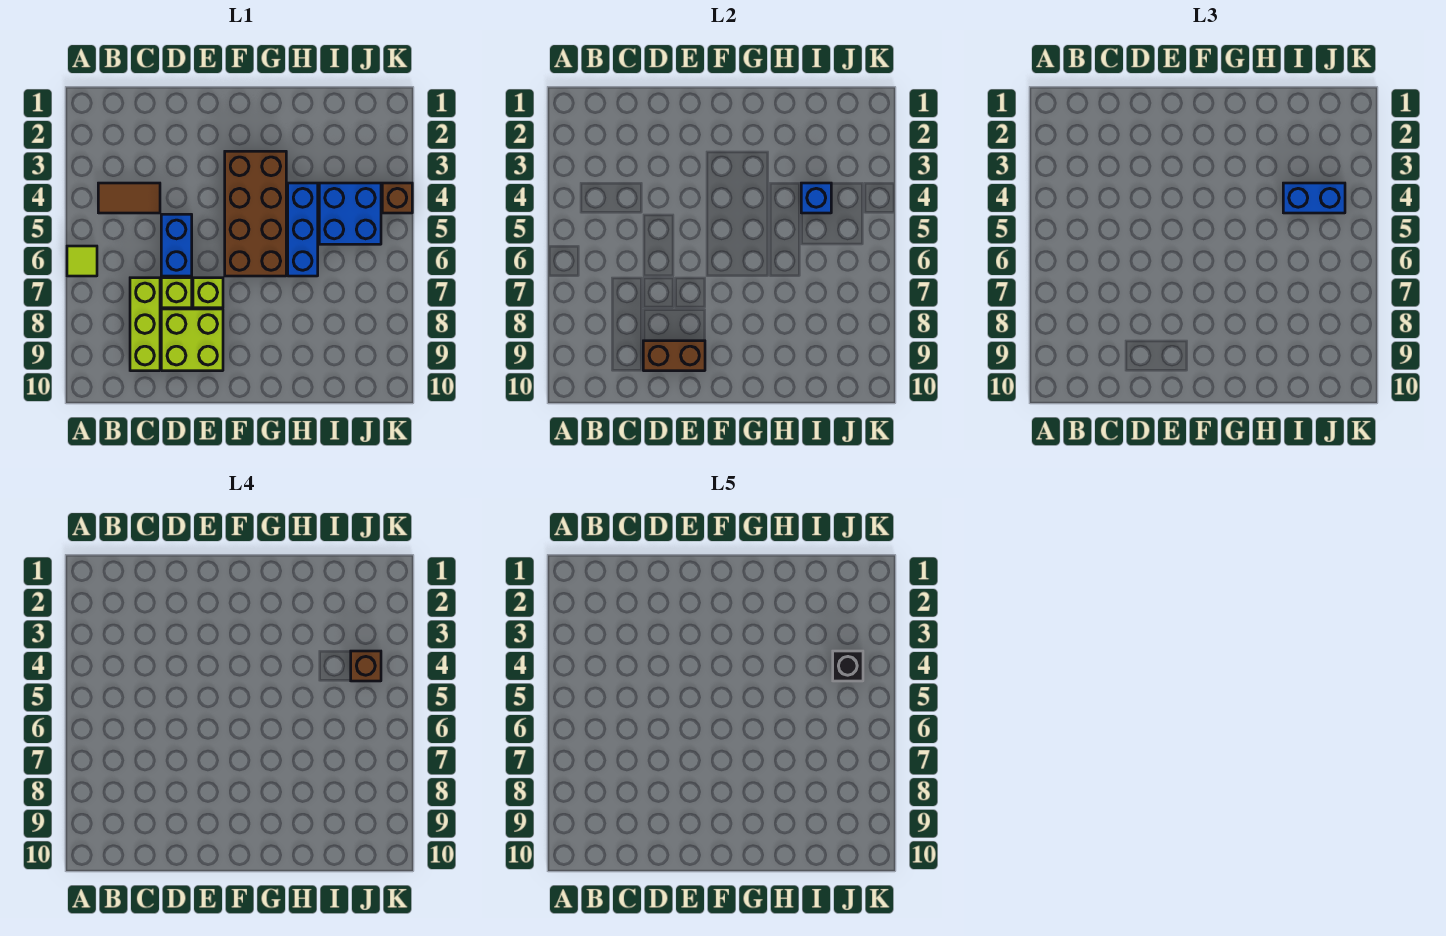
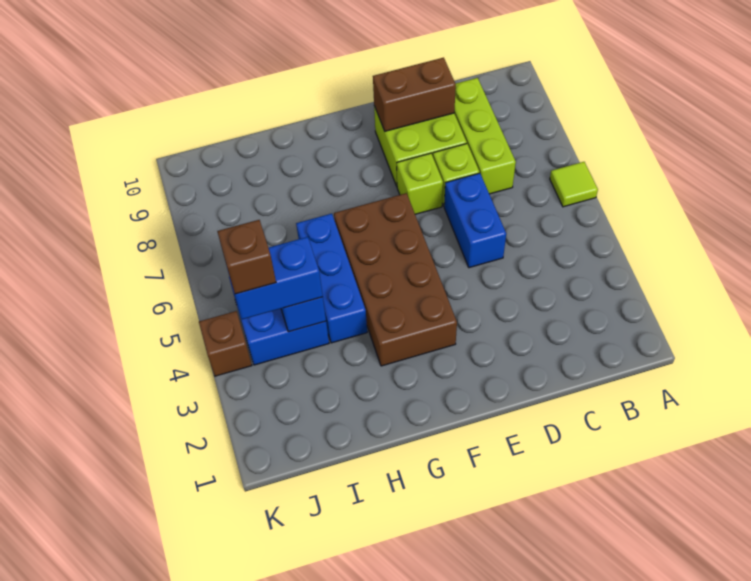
brown tile B4:C4 level 1 -> none
black brick J4 level 5 -> none

